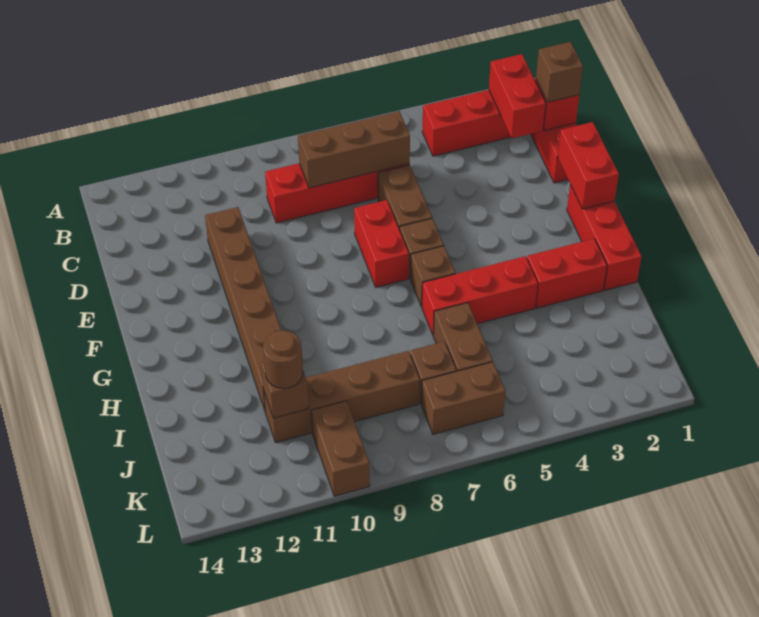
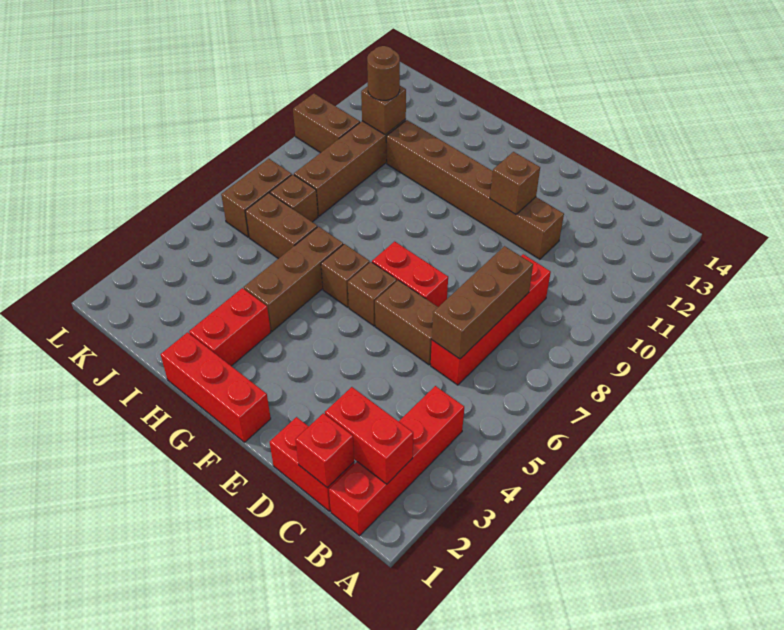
brown brick C1 level 3 -> brown brick E11 level 2
red brick E1:F1 level 2 -> none
red brick H4:H6 level 1 -> brown brick H4:H6 level 1

